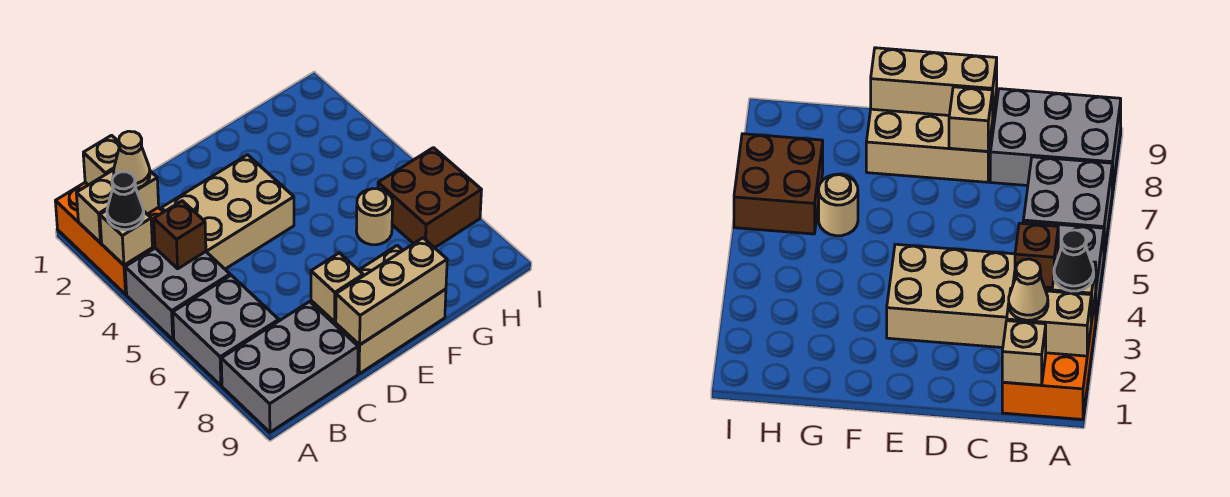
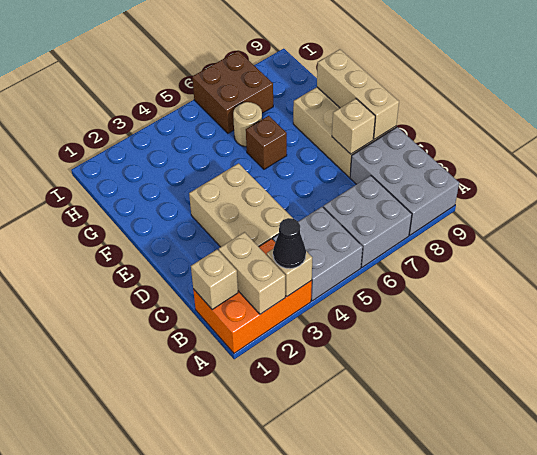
tan cone B2 level 3 -> none
brown brick B4 level 2 -> brown brick F6 level 1

